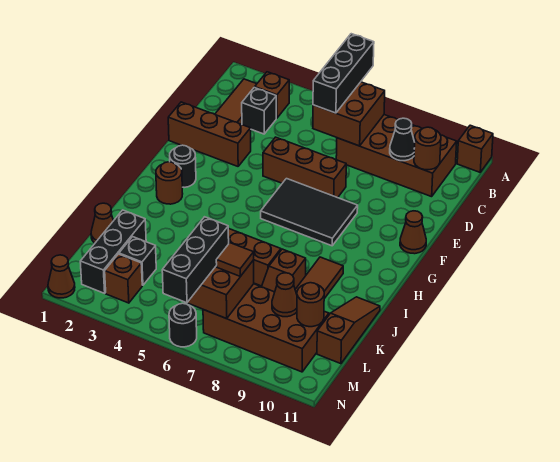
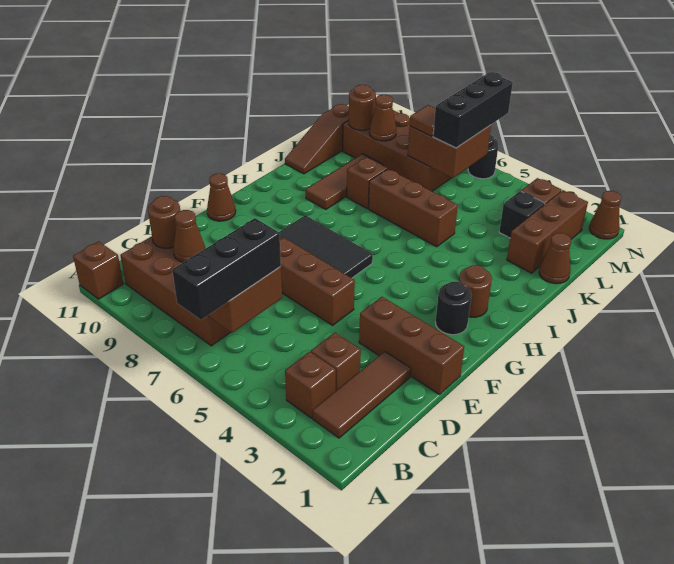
black brick C3 level 1 -> brown brick C3 level 1
black cone C9 level 2 -> brown cone C9 level 2
black brick K2:M2 level 1 -> brown brick K2:M2 level 1

